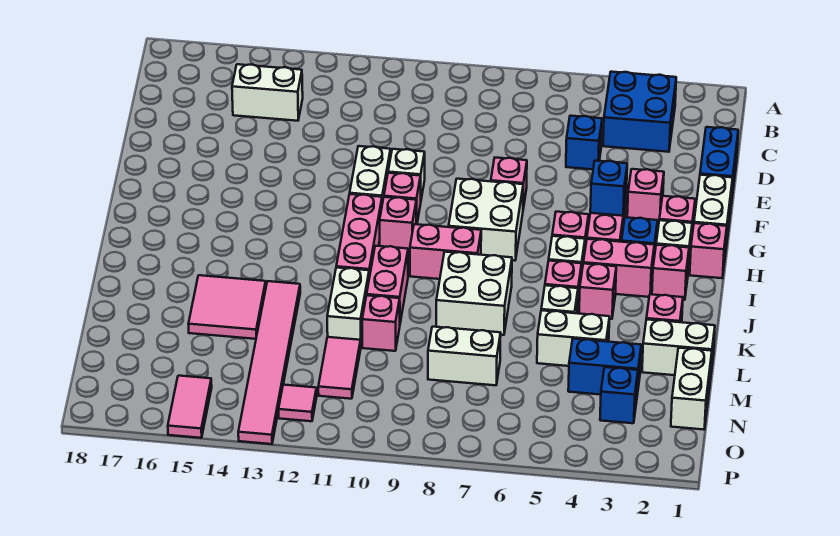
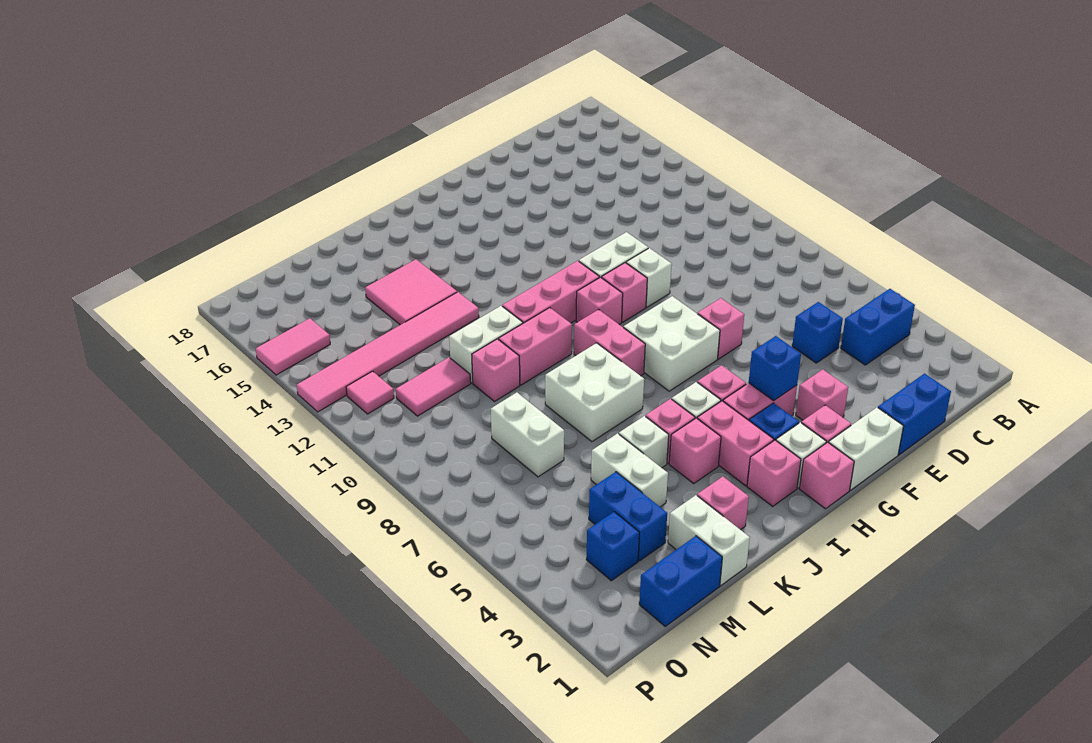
blue brick B3:C4 level 1 -> blue brick B4:C4 level 1
white brick C14:C15 level 1 -> none
white brick M1:N1 level 1 -> blue brick M1:N1 level 1

